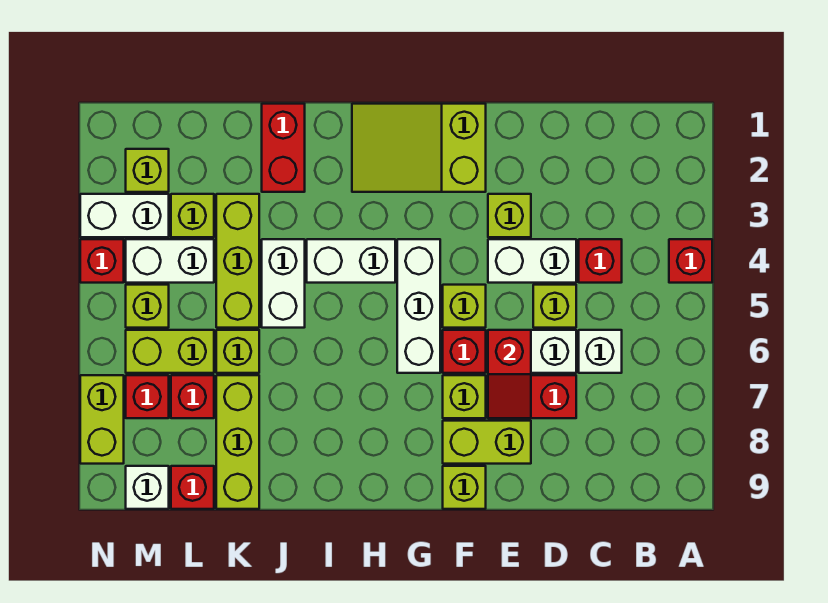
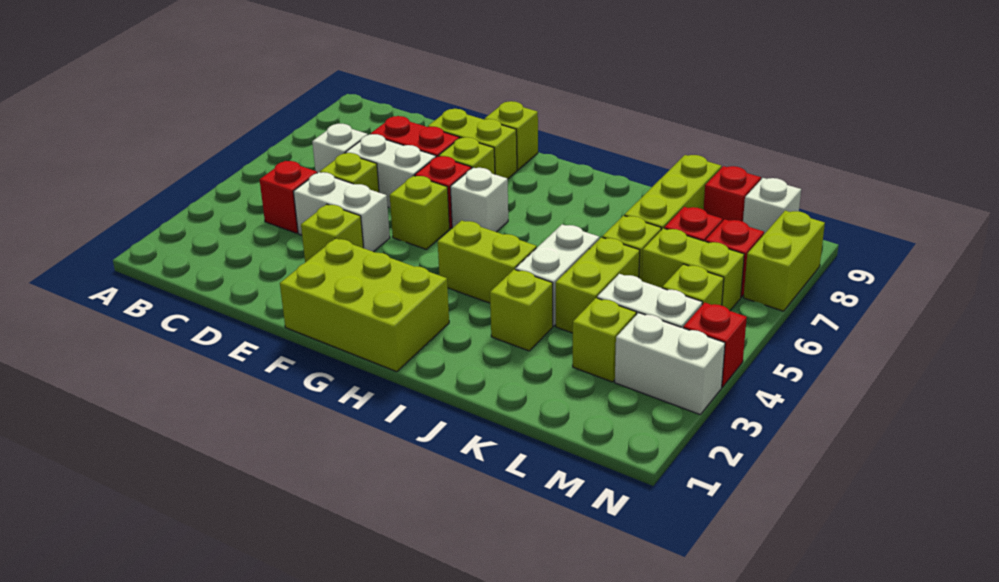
red brick A4 level 1 -> none
red slope E6:E7 level 2 top 6 -> none
lime slope F1:H2 level 1 top F -> lime brick F1:H2 level 1
white brick G4:G6 level 1 -> white brick G6 level 1
white brick H4:I4 level 1 -> lime brick H4:I4 level 1
red brick J1:J2 level 1 -> none
lime brick K3:K5 level 1 -> lime brick K4:K5 level 1
lime brick M2 level 1 -> lime brick J3 level 1

